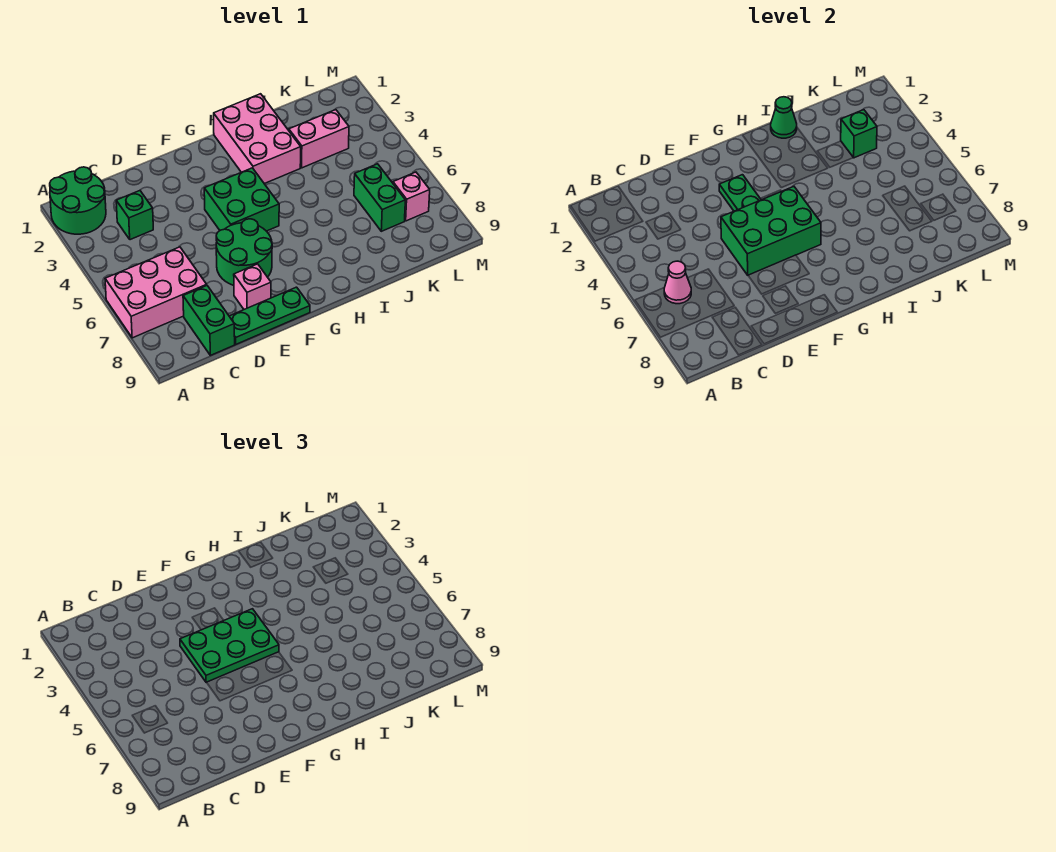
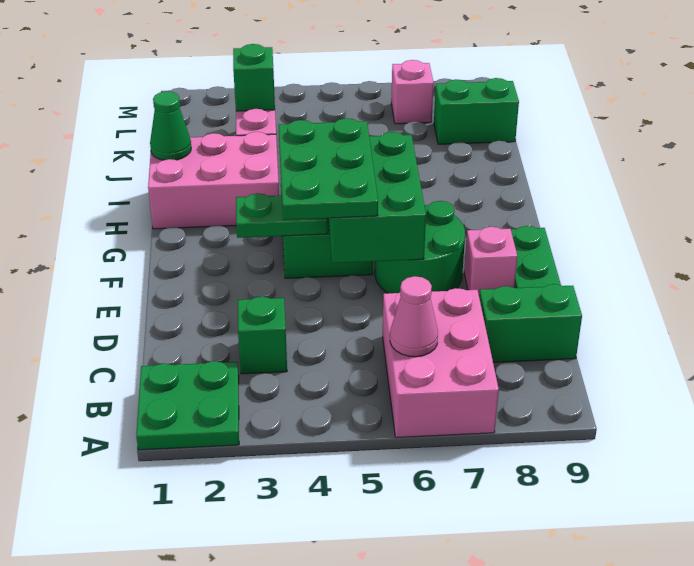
green round brick A1:B2 level 1 -> green plate A1:B2 level 1
green brick K6:K7 level 1 -> green brick K8:K9 level 1

